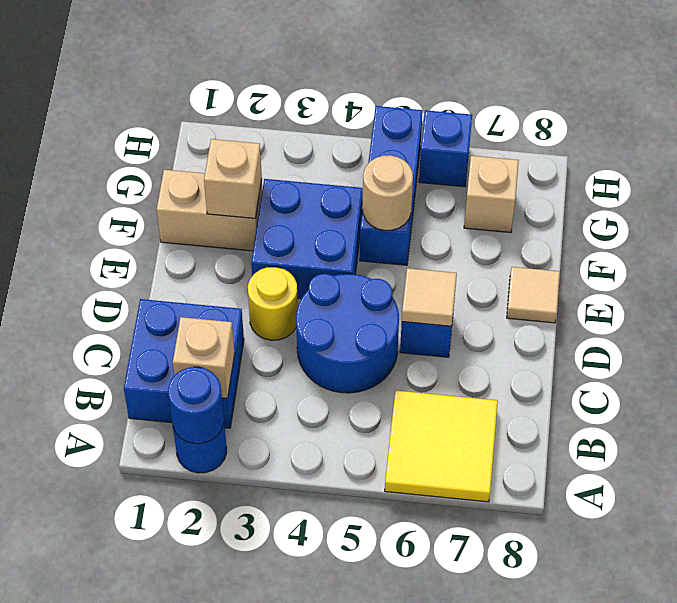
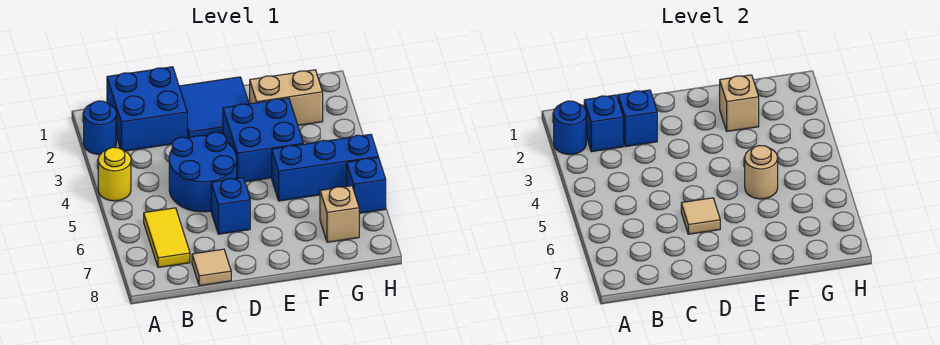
yellow tile A6:B7 level 1 -> yellow tile B6:B7 level 1
tan brick B2 level 2 -> blue brick B2 level 2
none -> blue brick C2 level 2
none -> blue tile D1:E2 level 1
yellow round brick D3 level 1 -> yellow round brick A4 level 1
tan tile E8 level 1 -> tan tile C8 level 1
tan brick F1:F2 level 1 -> tan brick F2:G2 level 1

